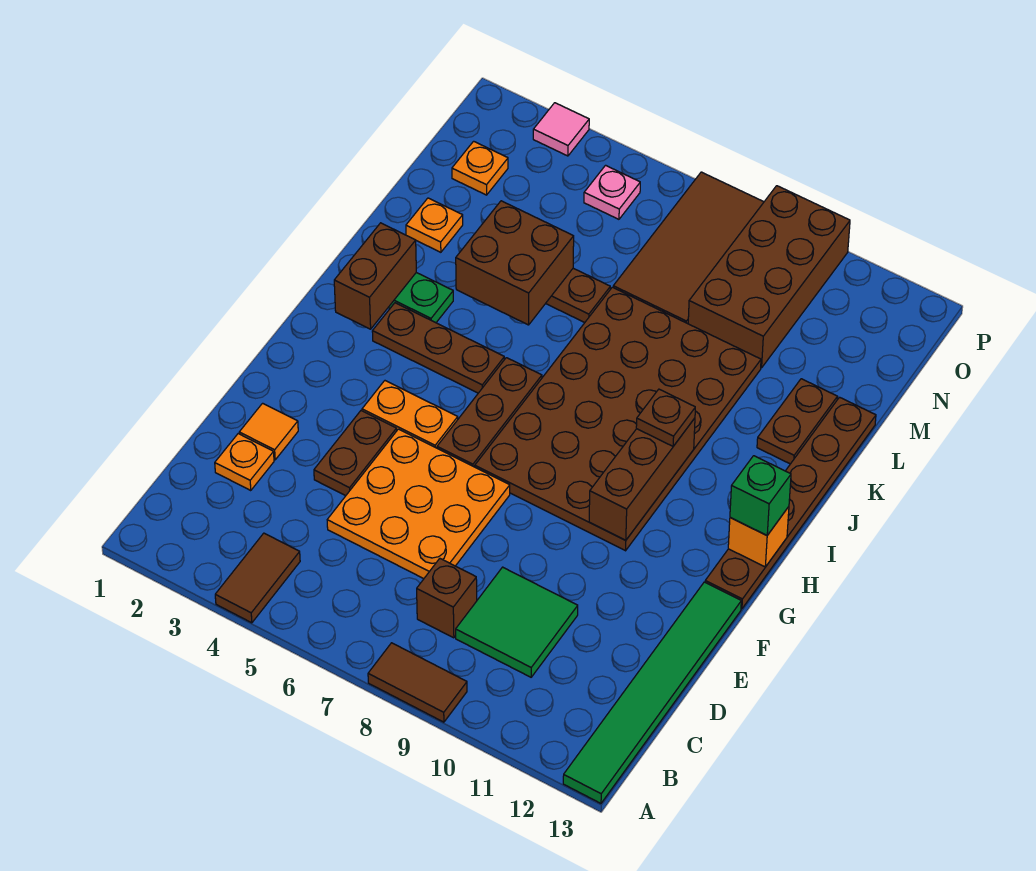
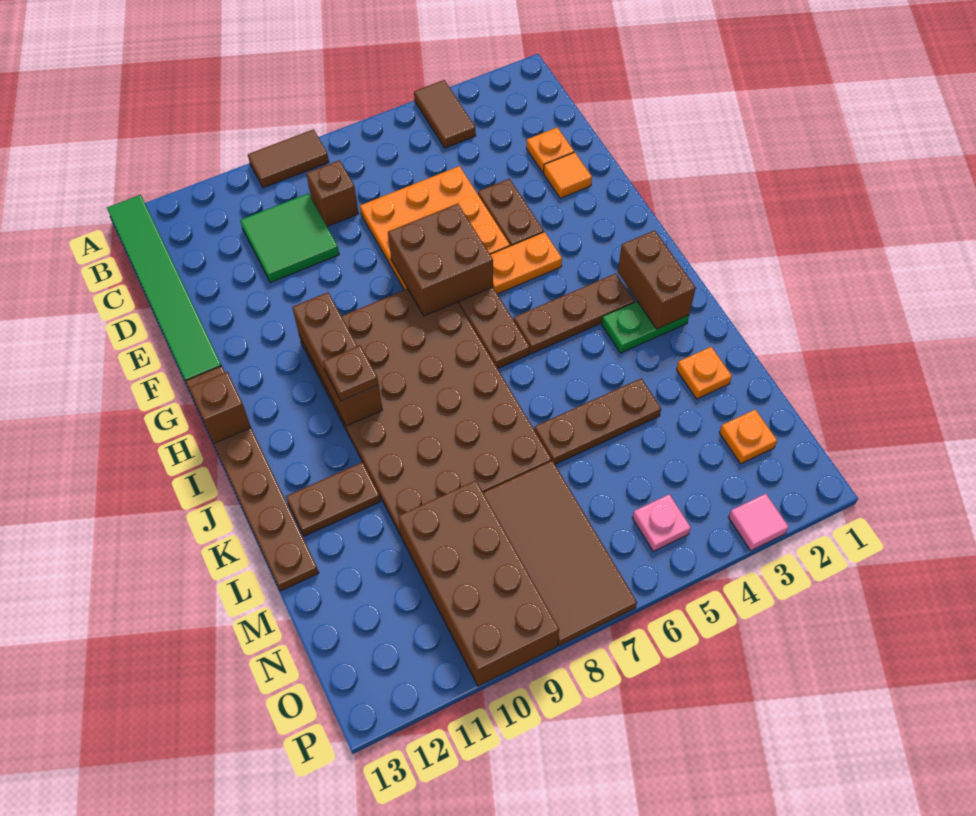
orange brick H13 level 2 -> brown brick H13 level 2
green brick H13 level 3 -> none
brown brick K4:L5 level 2 -> brown brick F6:G7 level 2
brown plate K12:L12 level 1 -> brown plate K11:K12 level 1

